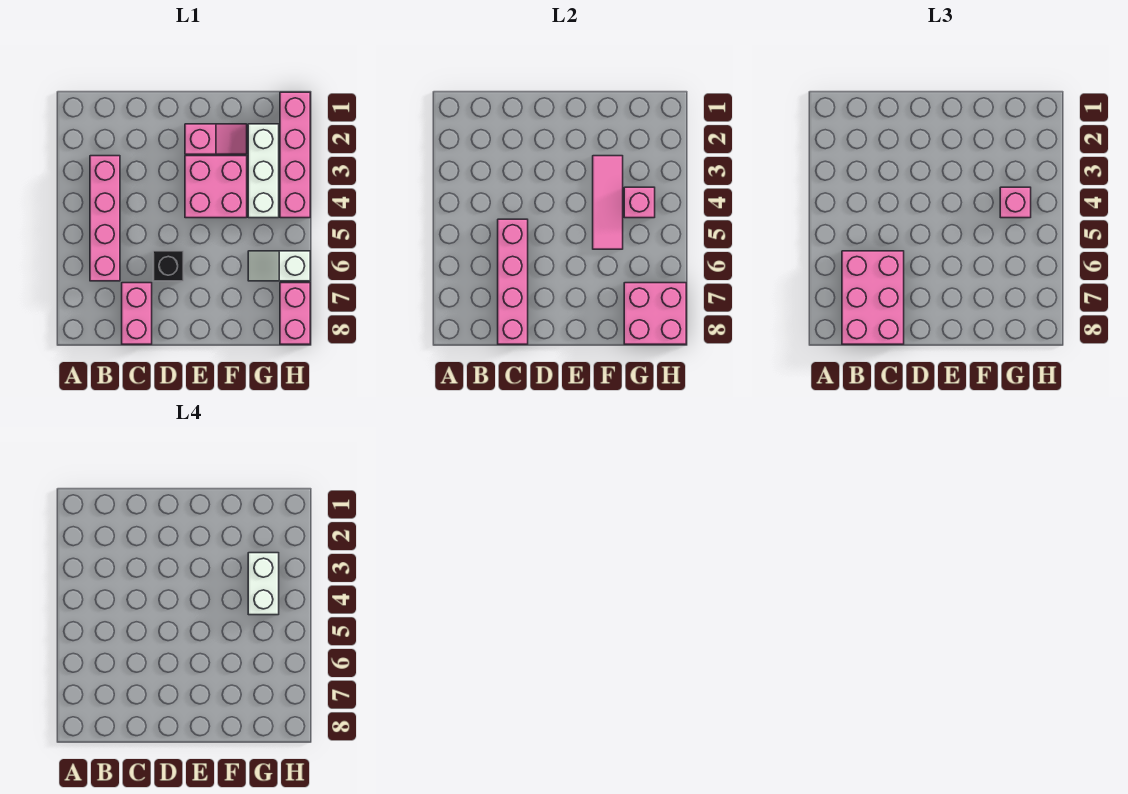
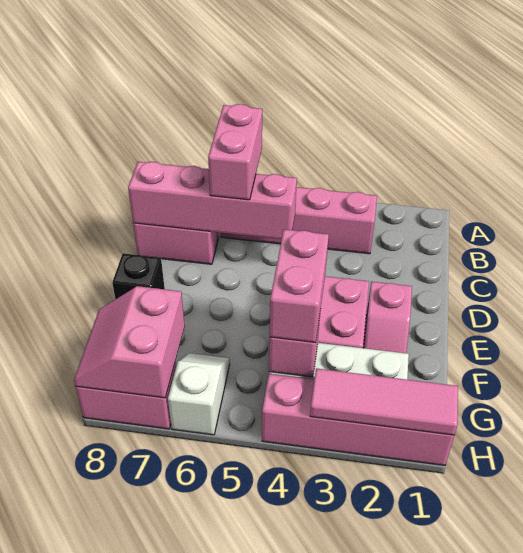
pink brick B6:C8 level 3 -> pink brick B6:C6 level 3
black brick D6 level 1 -> black brick E8 level 1
pink tile F3:F5 level 2 -> pink tile H1:H3 level 2
white brick G3:G4 level 4 -> none
pink brick G4 level 3 -> pink brick F4:G4 level 3
pink brick G7:H8 level 2 -> pink slope G7:H8 level 2 top 7

